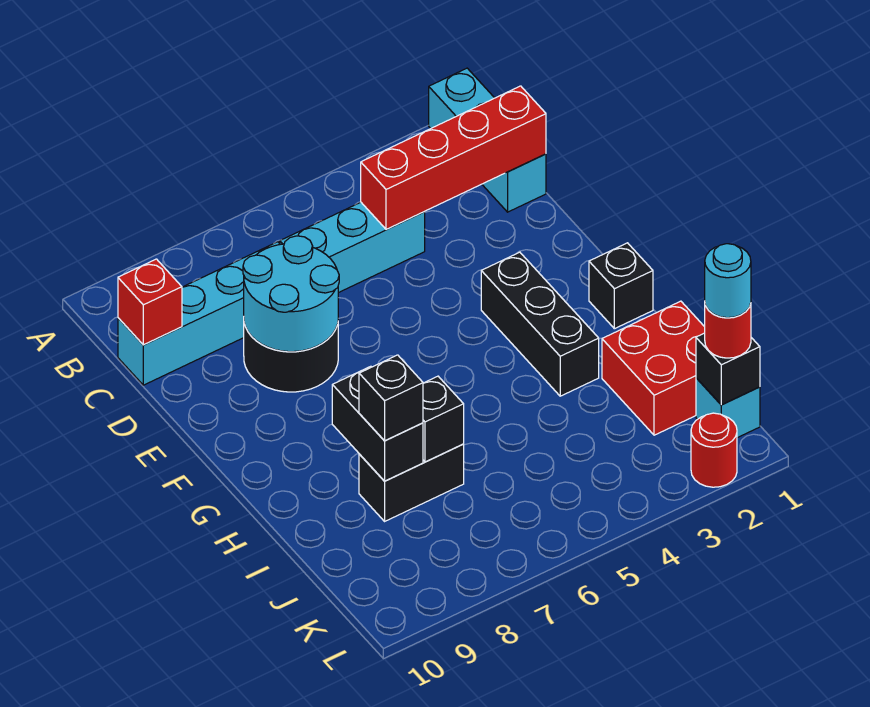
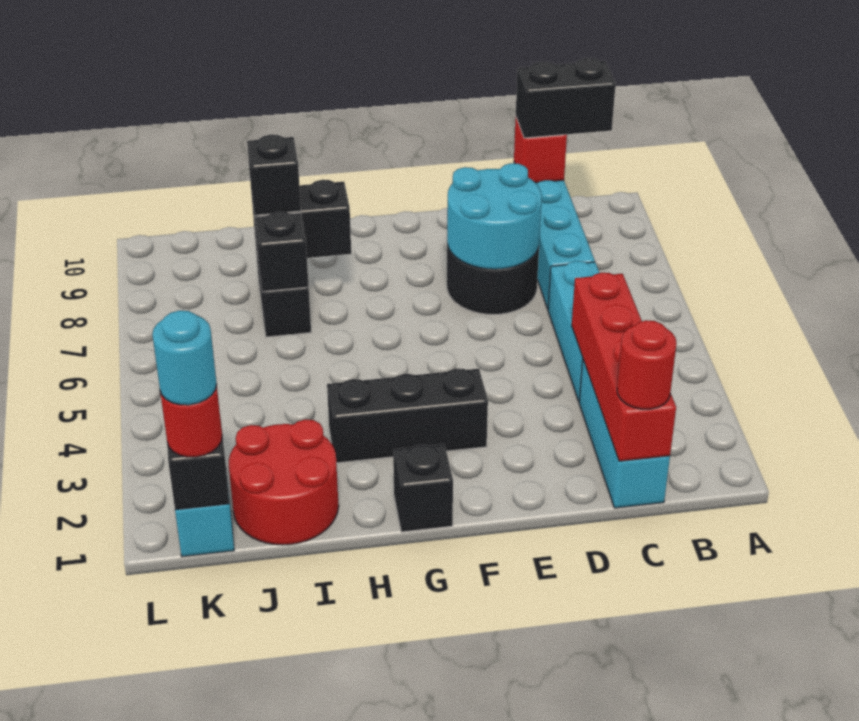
cyan brick A1:C1 level 1 -> cyan brick C1:C3 level 1
none -> black brick B10:C10 level 3
red brick I1:J2 level 1 -> red round brick I1:J2 level 1
red round brick L2 level 1 -> red round brick C1 level 3

